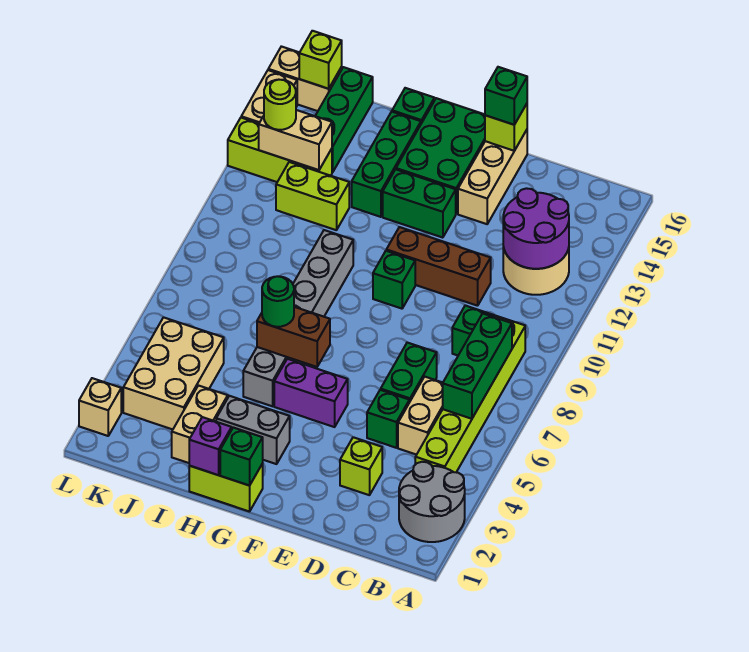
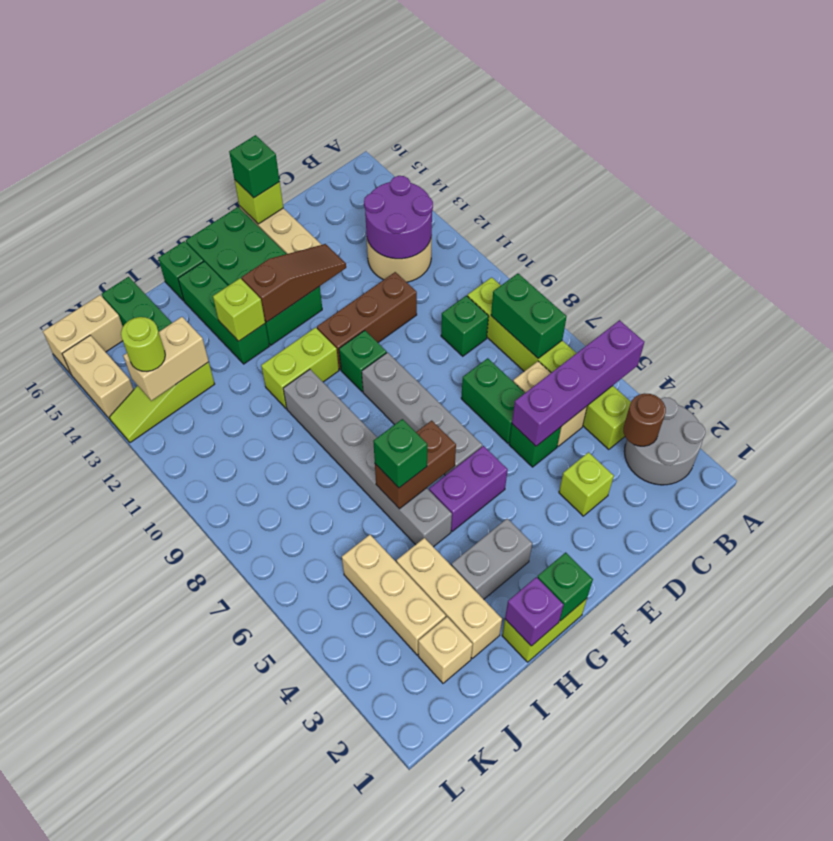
none -> purple brick A5:D5 level 2
none -> brown round brick B3 level 2
green brick B6:B8 level 2 -> green brick B7:B8 level 2
none -> brown slope E13:G13 level 2 top G
none -> grey brick F6:F9 level 1
green round brick H6 level 3 -> green brick H6 level 3
tan brick I2:I3 level 1 -> tan brick I2:I4 level 1
lime brick I12:J12 level 1 -> lime brick G11:H11 level 1
tan brick J3:K5 level 1 -> tan brick J3:J5 level 1
lime brick J13:L13 level 1 -> lime slope J13:L13 level 1 top J
lime brick K16 level 2 -> lime brick H13 level 2
tan brick L2 level 1 -> tan brick J2 level 1

